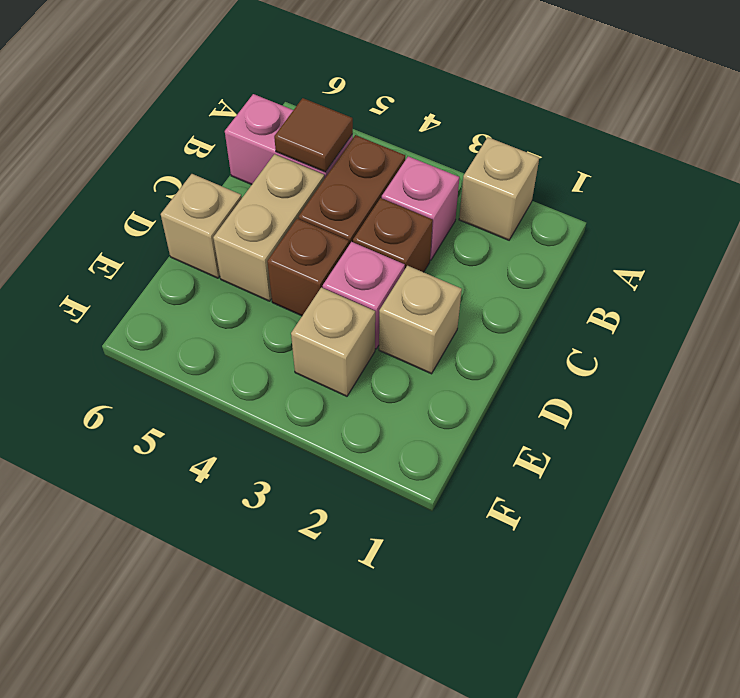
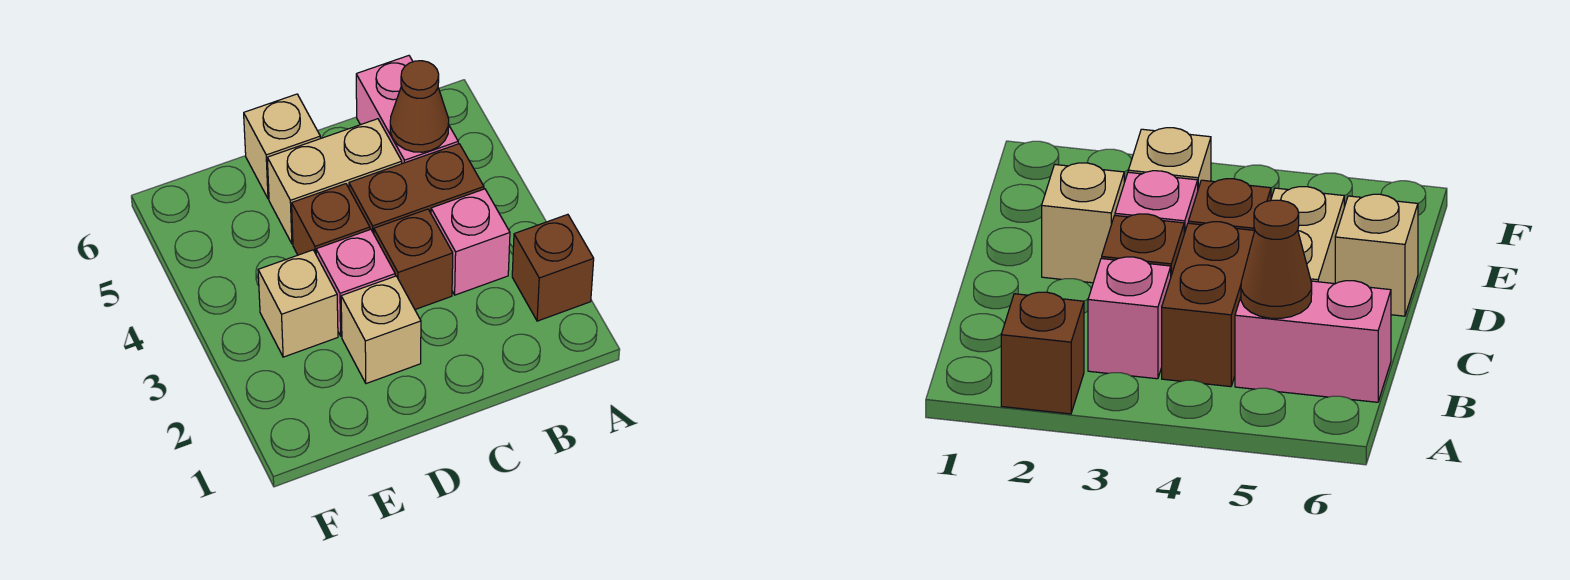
tan brick A2 level 1 -> brown brick A2 level 1
brown tile B5 level 2 -> brown cone B5 level 2

